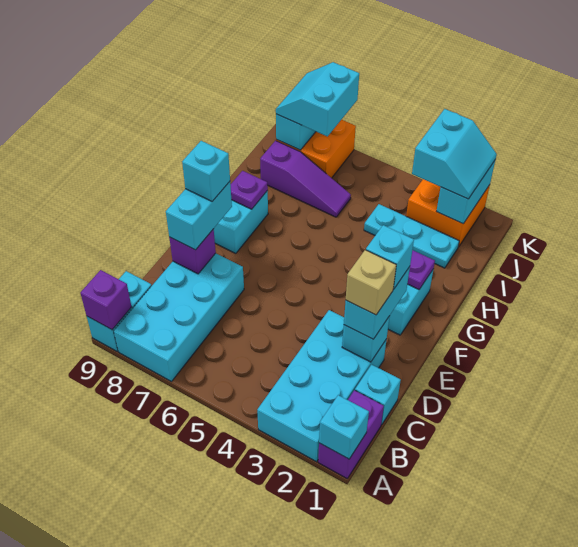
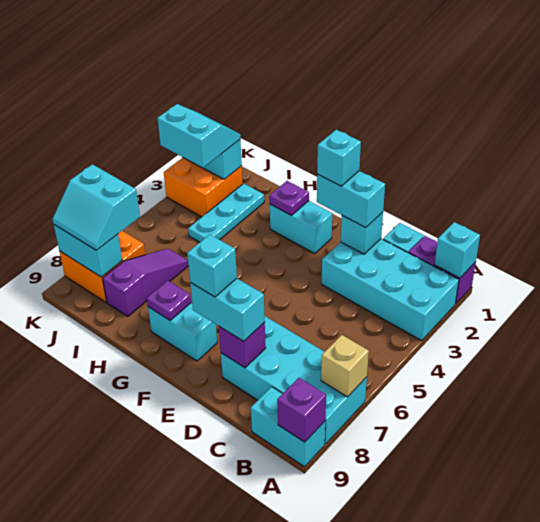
tan brick D2 level 4 -> tan brick A7 level 2

